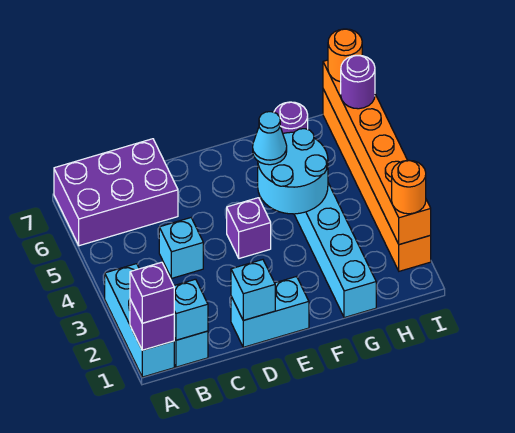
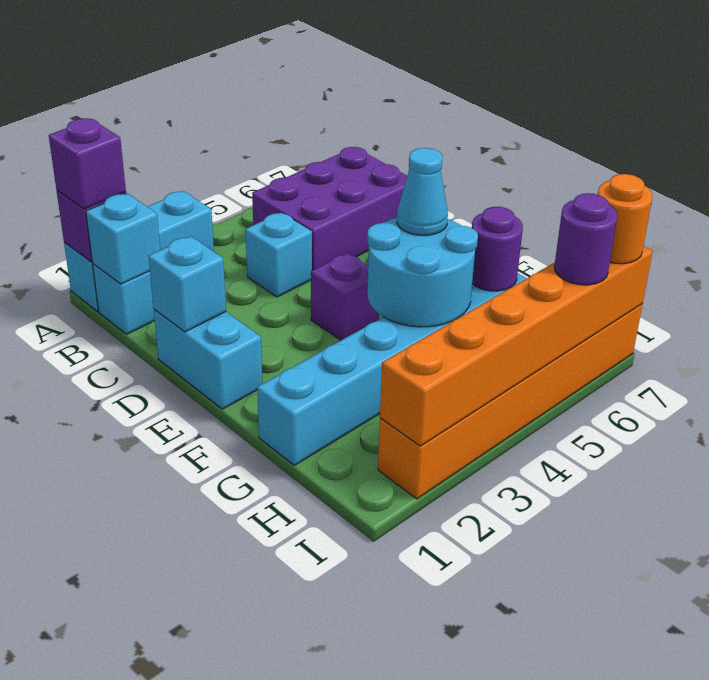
purple brick A6:C7 level 1 -> purple brick B5:C7 level 1
orange round brick I2 level 3 -> none

